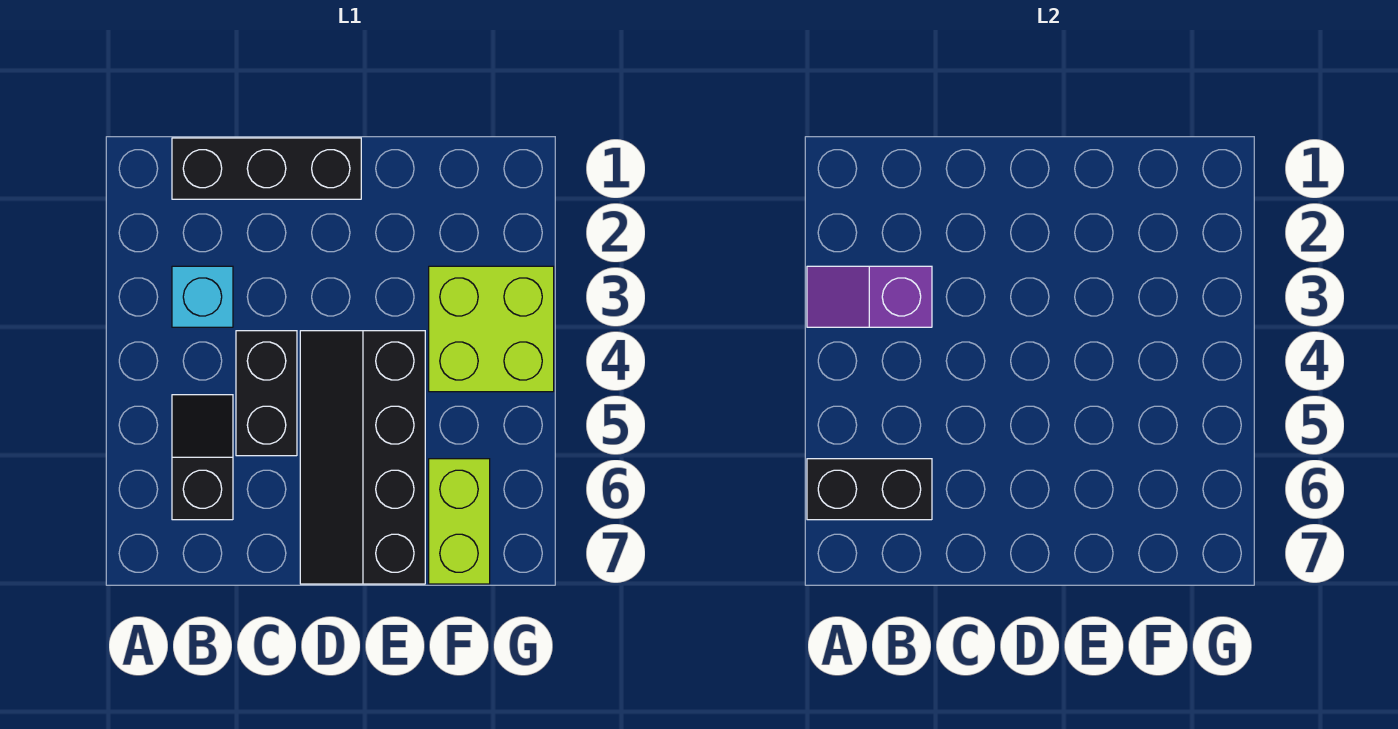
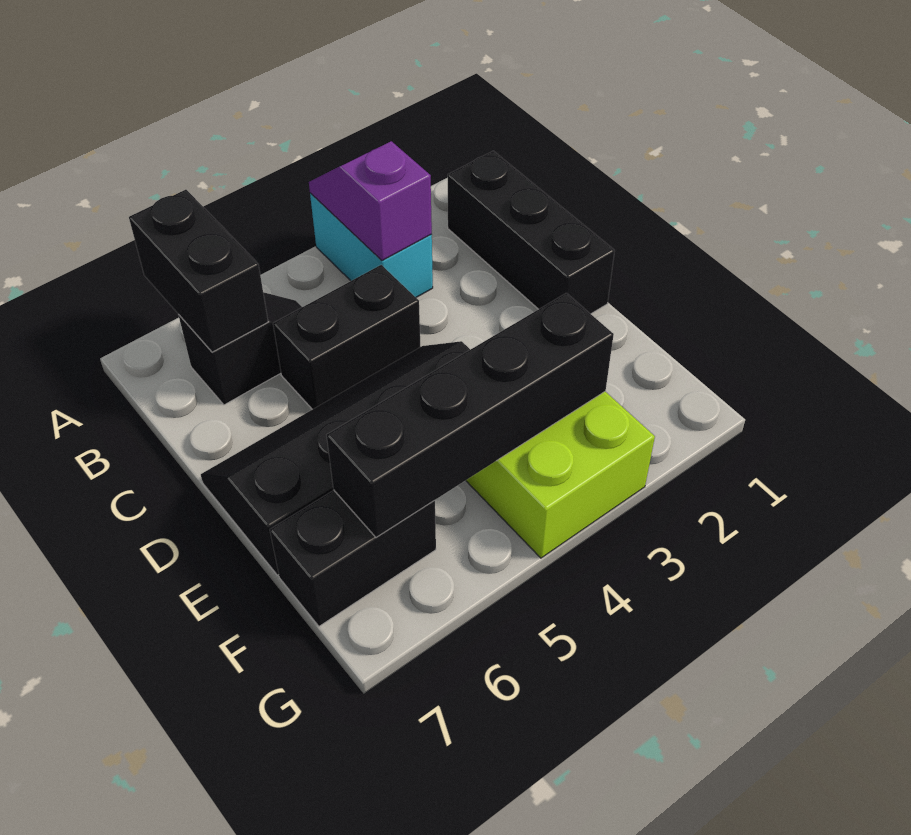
cyan brick B3 level 1 -> cyan brick A3:B3 level 1
none -> black brick F3:F6 level 2
lime brick F6:F7 level 1 -> black brick F6:F7 level 1

